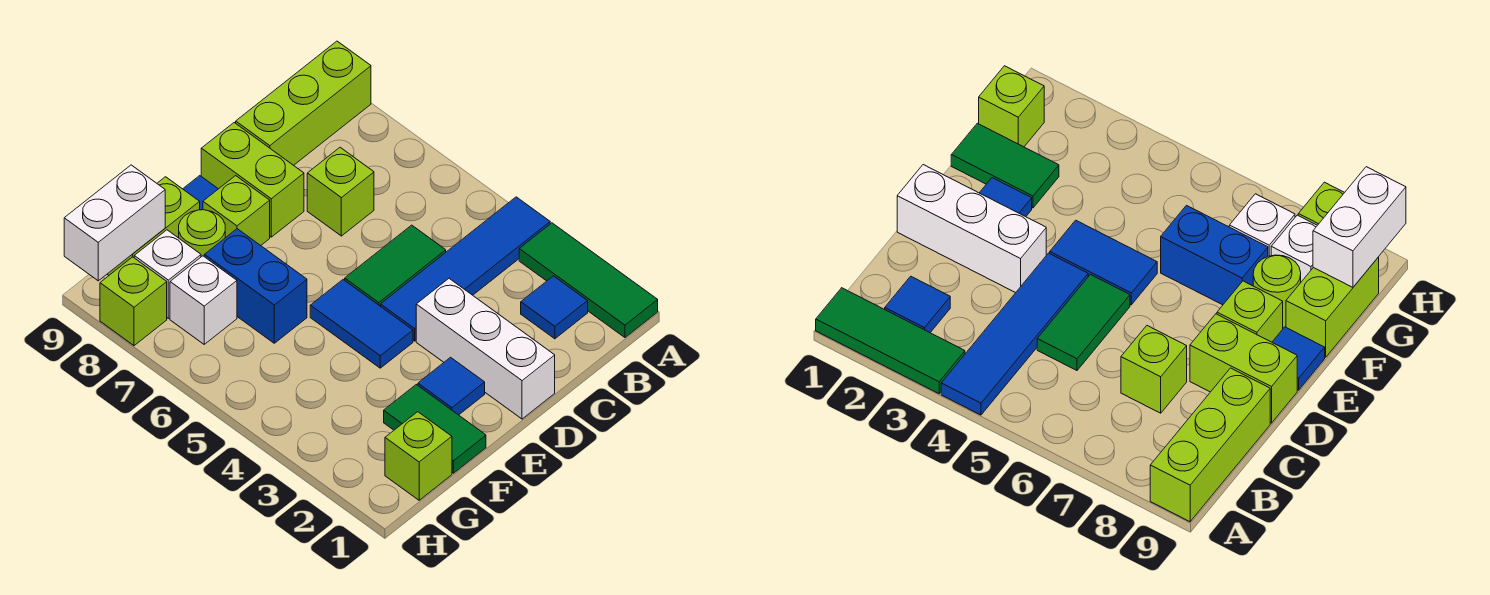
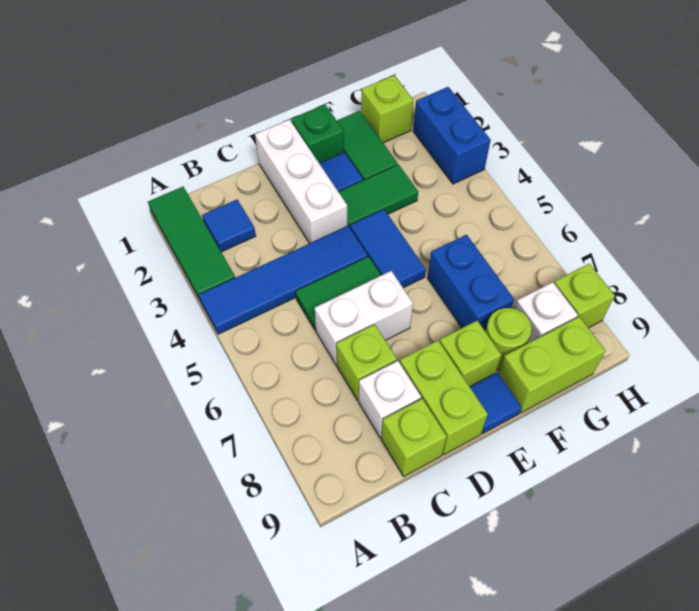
lime brick A9:C9 level 1 -> lime brick C9 level 1
none -> green brick E1 level 1
none -> green tile E3:F3 level 1
white brick G7 level 1 -> white brick C8 level 1
white brick G9:H9 level 2 -> white brick C6:D6 level 1
none -> blue brick H2:H3 level 1

